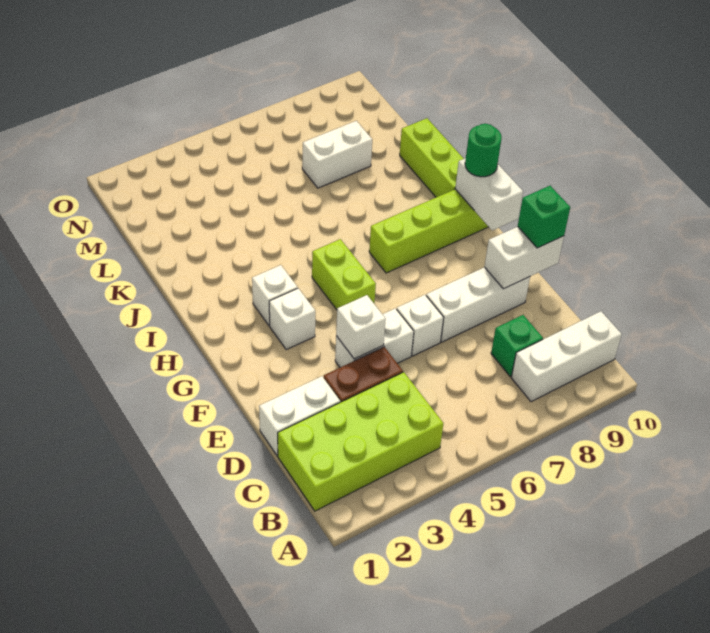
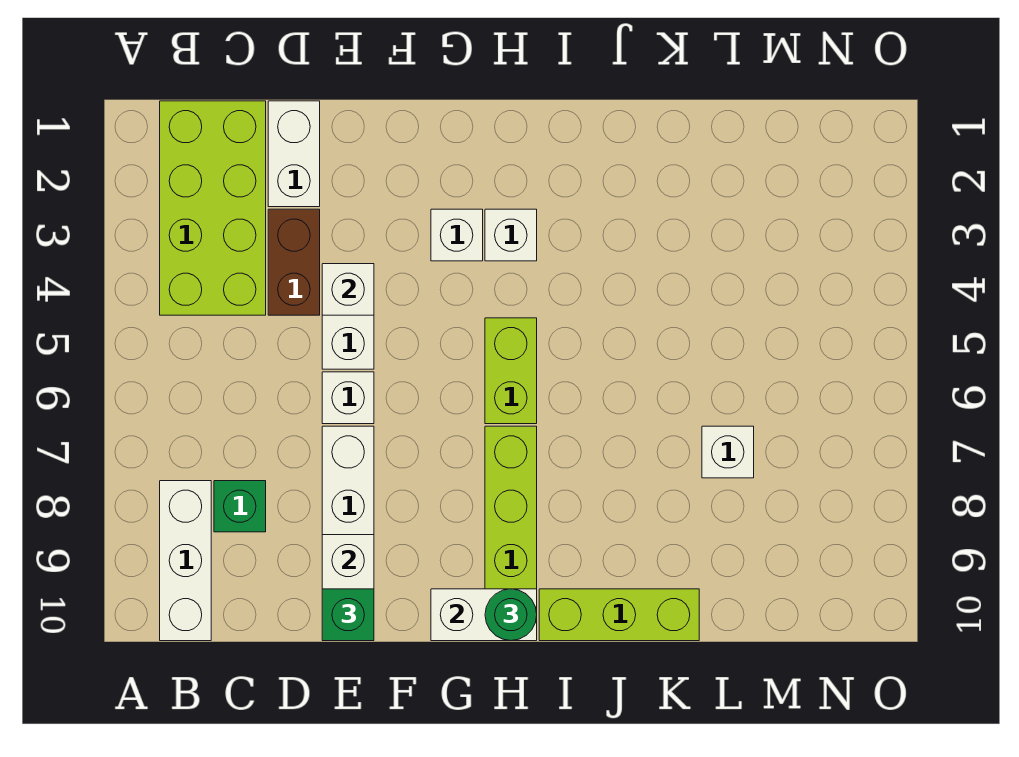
lime brick G5:H5 level 1 -> lime brick H5:H6 level 1
white brick L7:L8 level 1 -> white brick L7 level 1

